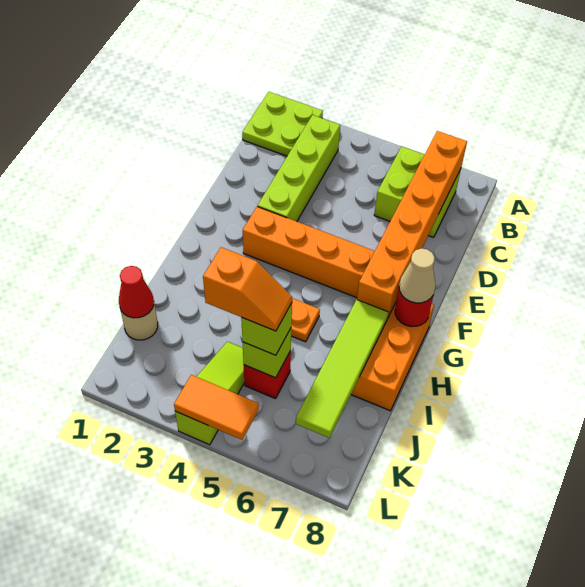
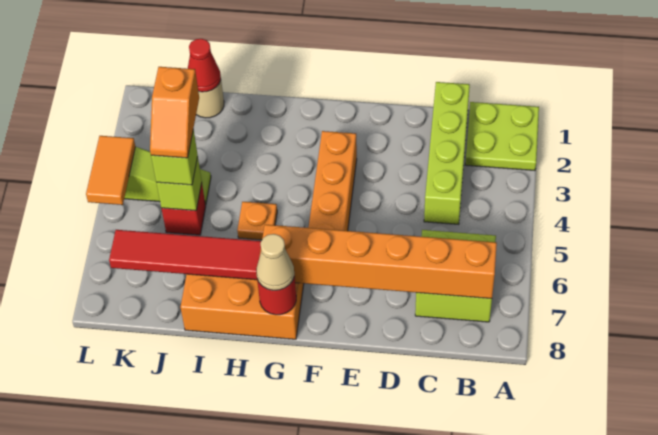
lime brick B3:E3 level 1 -> lime brick C1:C4 level 1
lime tile H7:K7 level 2 -> red tile H7:K7 level 2

